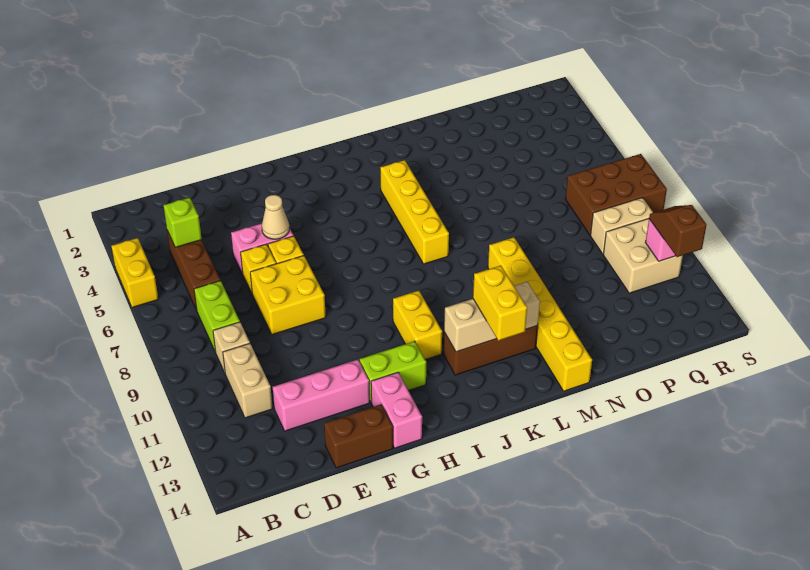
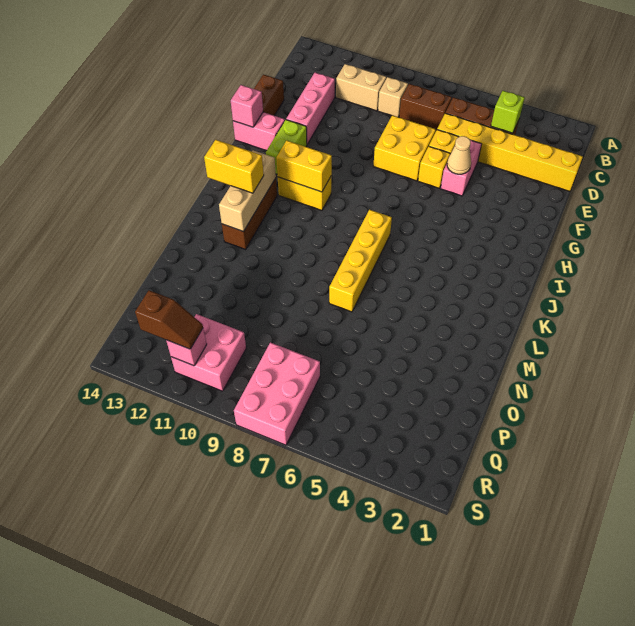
yellow brick A4:A5 level 1 -> yellow brick I10:I11 level 2
lime brick C7:C8 level 1 -> brown brick C7:C8 level 1
none -> pink brick G14 level 2
yellow brick K4:K7 level 1 -> yellow brick J7:M7 level 1
yellow brick M9:M14 level 1 -> yellow brick D1:D6 level 1
brown brick Q7:S8 level 1 -> pink brick Q7:S8 level 1
tan brick Q9:R9 level 1 -> none
tan brick Q10:R11 level 1 -> pink brick Q10:R11 level 1

